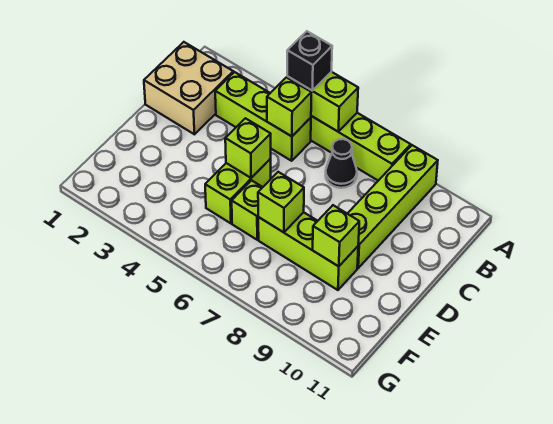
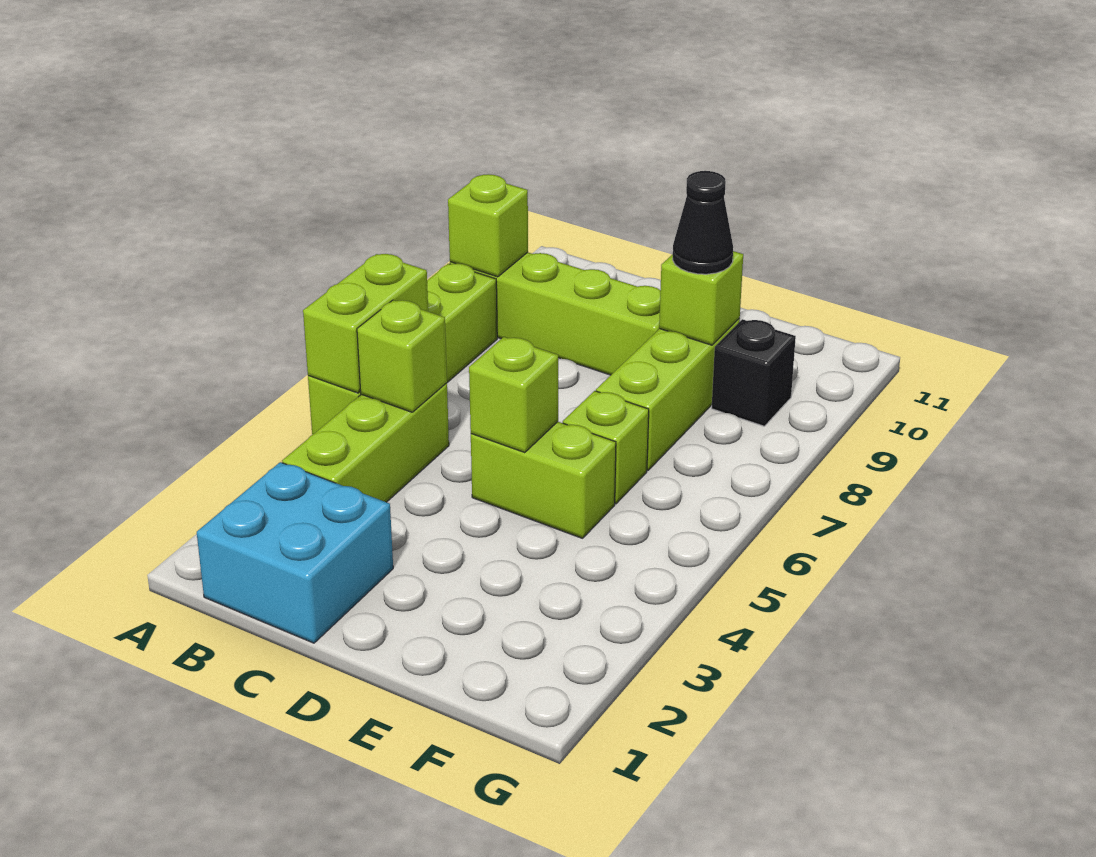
black brick A5 level 3 -> black brick F9 level 1
tan brick B1:C2 level 1 -> cyan brick B1:C2 level 1
black cone B7 level 1 -> black cone E9 level 3
lime brick E7 level 2 -> lime brick A9 level 2

